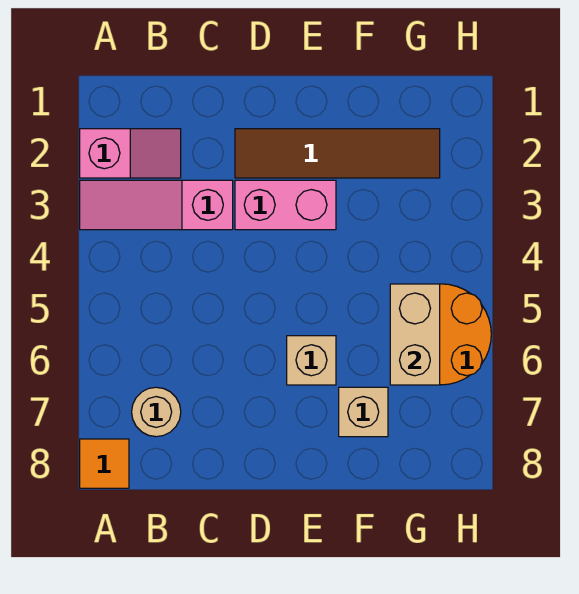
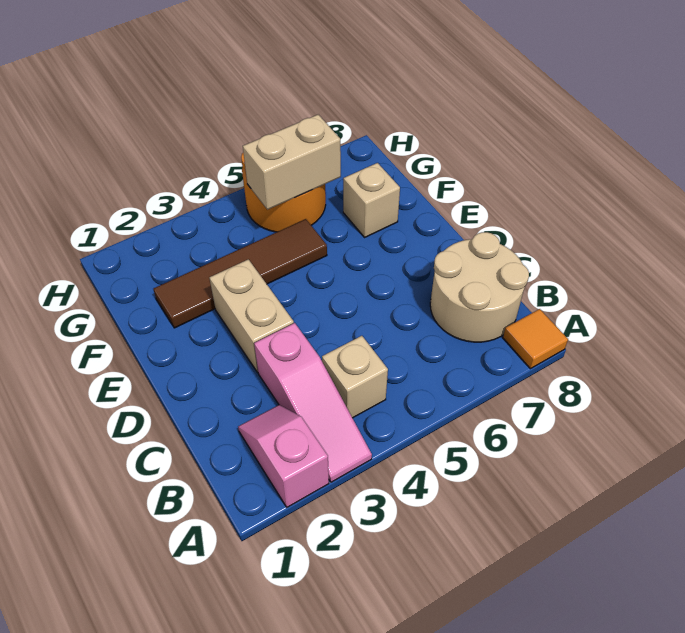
tan round brick B7 level 1 -> tan round brick B7:C8 level 1
brown tile D2:G2 level 1 -> brown tile F2:F5 level 1
pink brick D3:E3 level 1 -> tan brick D3:E3 level 1
tan brick E6 level 1 -> tan brick B4 level 1

